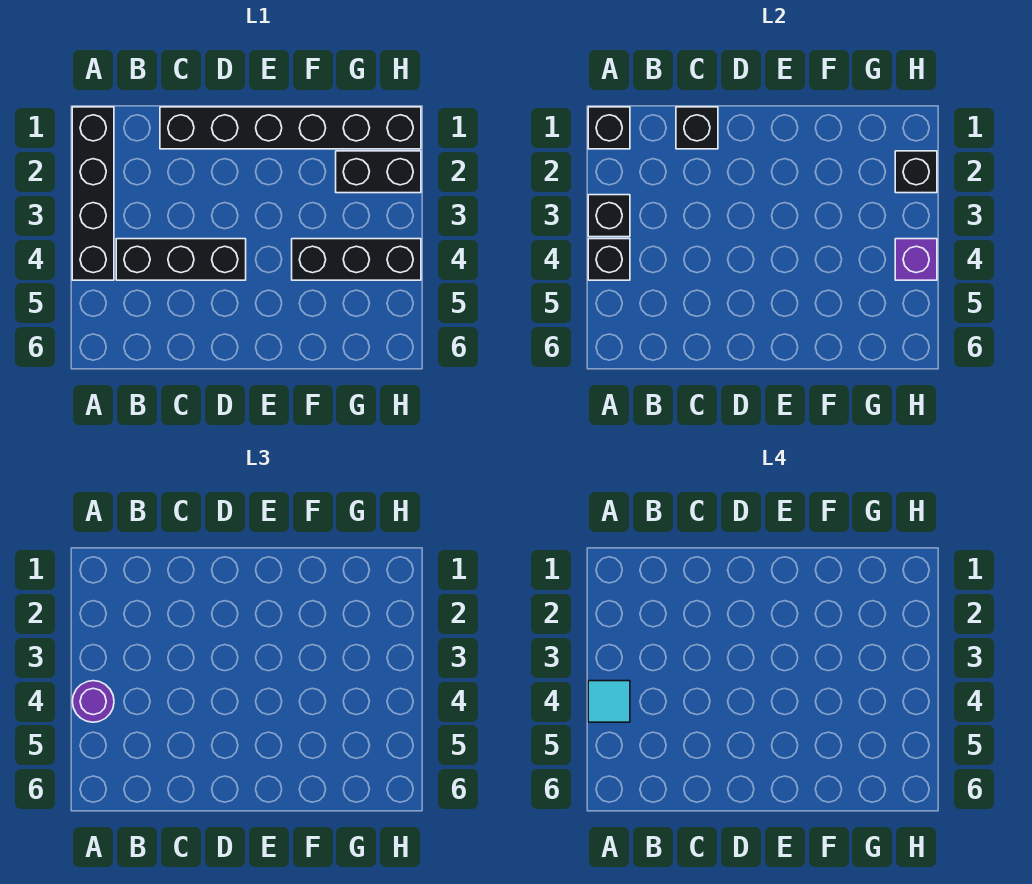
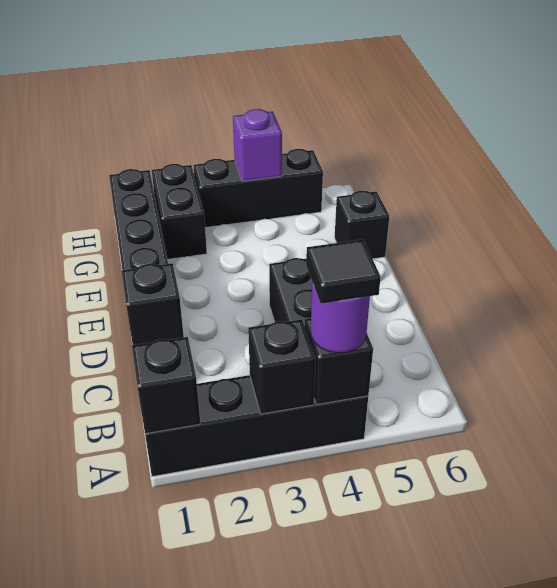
cyan tile A4 level 4 -> black tile A4 level 4
black brick F4:H4 level 1 -> black brick H3:H5 level 1
black brick H2 level 2 -> black brick F6 level 1

